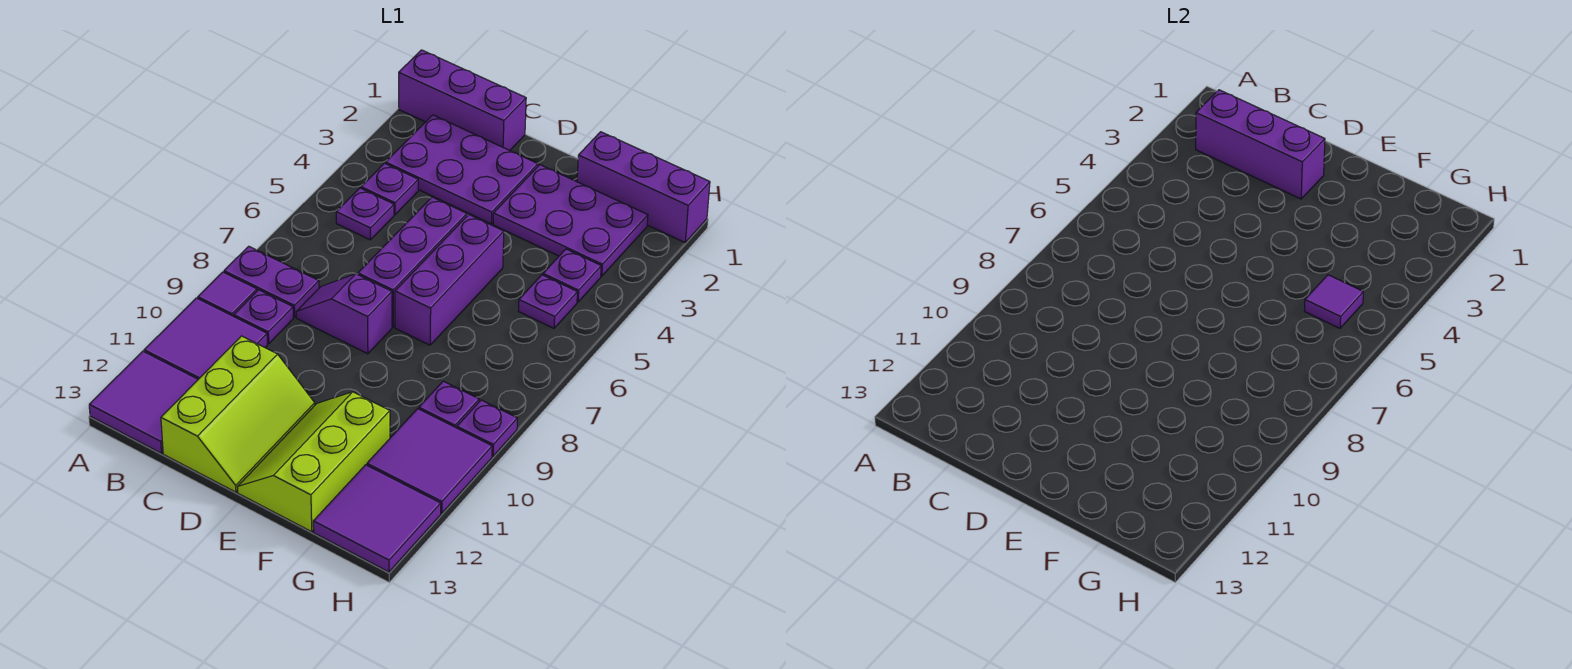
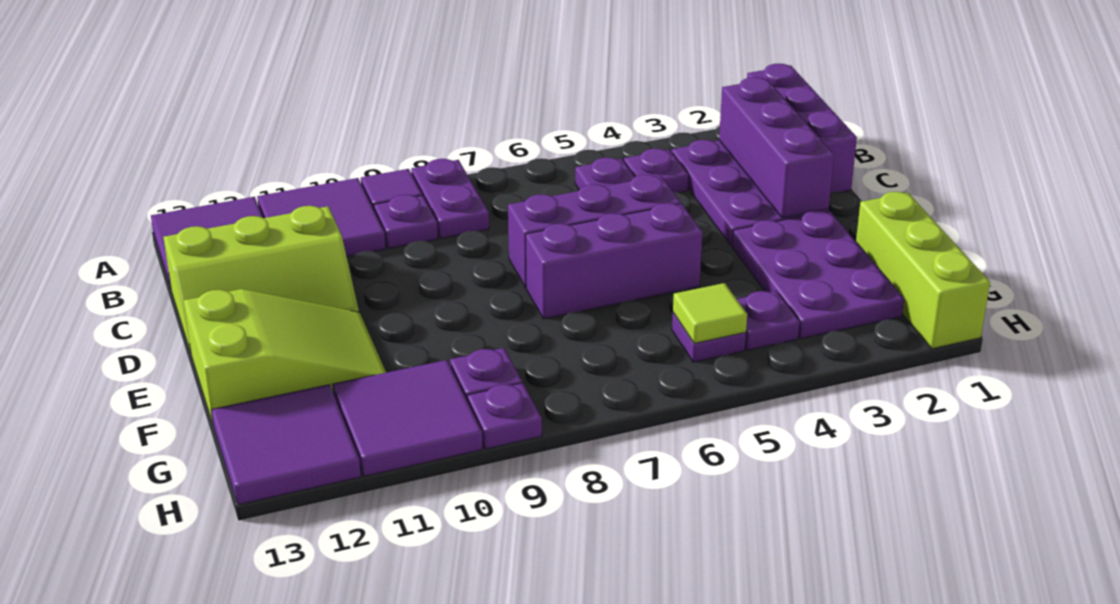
purple slope C8:D8 level 1 top D -> none
lime slope E11:F13 level 1 top F -> lime slope E11:F13 level 1 top 13
purple brick F1:H1 level 1 -> lime brick F1:H1 level 1
purple tile G5 level 2 -> lime tile G5 level 2

